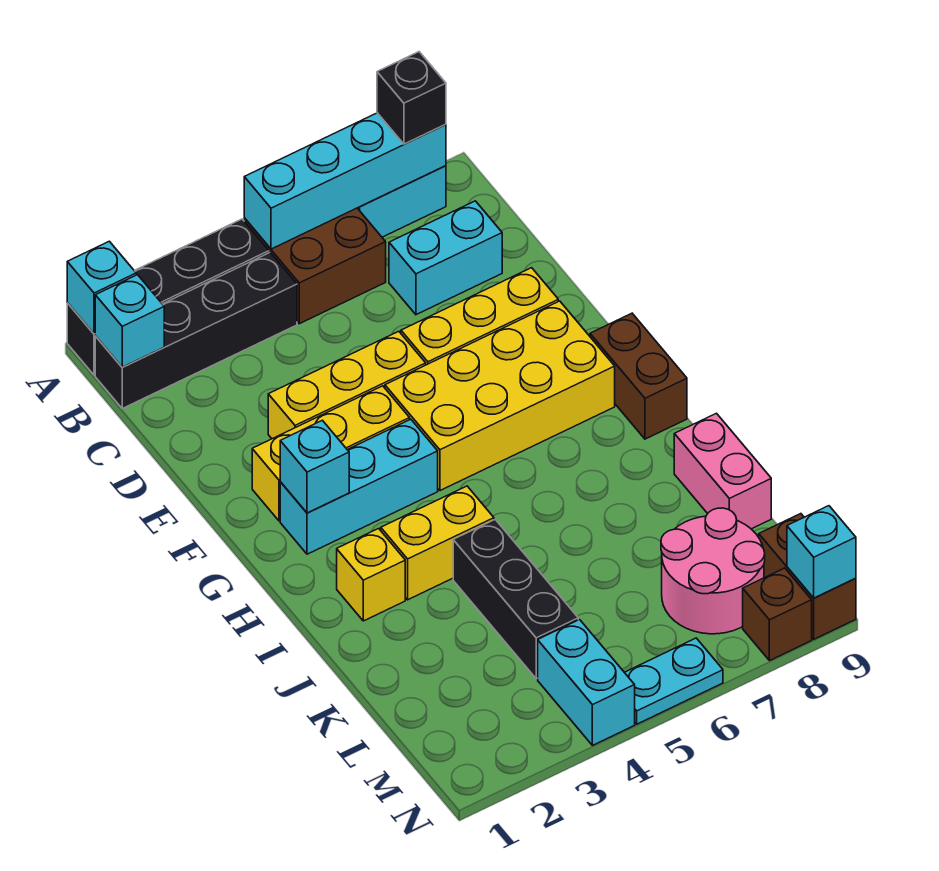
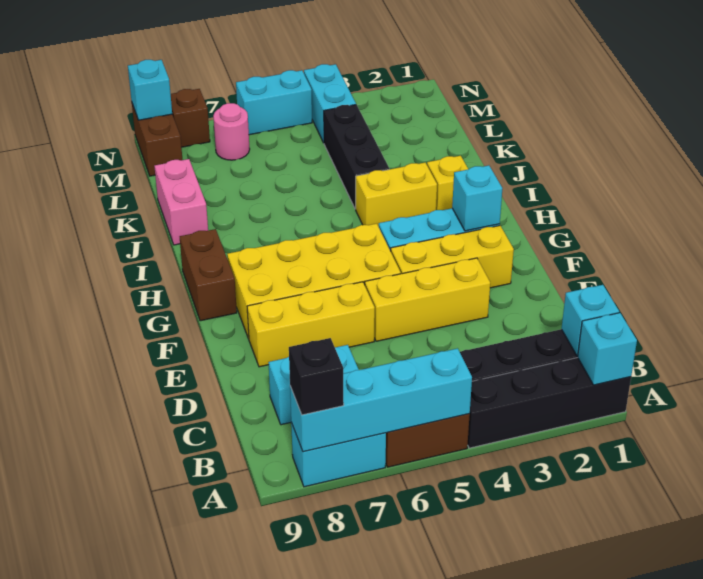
pink round brick L7:M8 level 1 -> pink round brick M7 level 1
cyan plate N5:N6 level 1 -> cyan brick N5:N6 level 1

